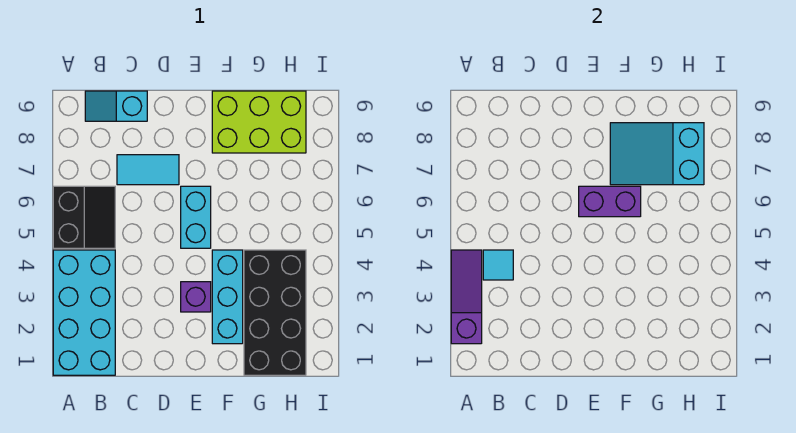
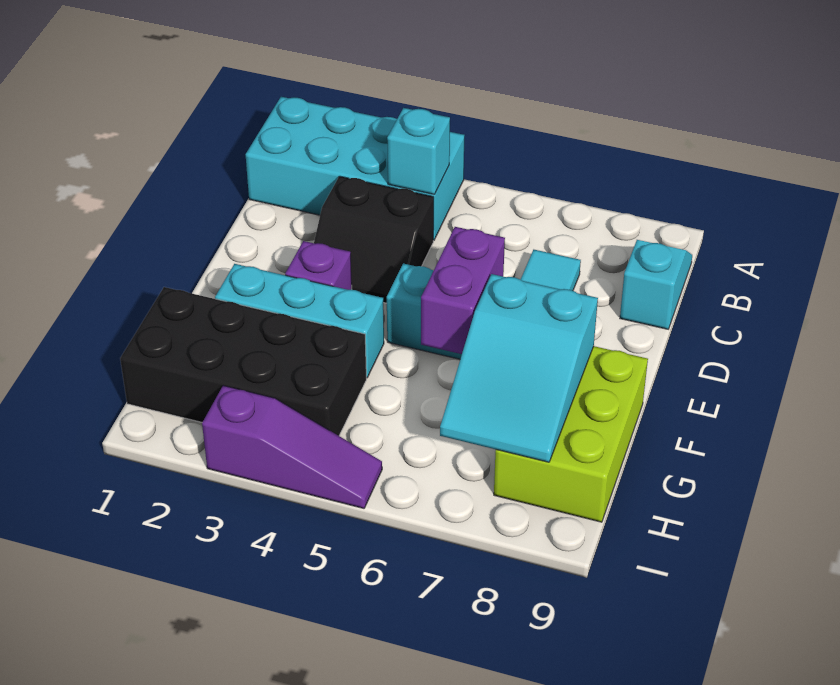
purple slope A2:A4 level 2 top 2 -> purple slope I3:I5 level 1 top 3
black slope A5:B6 level 1 top A -> black slope C3:D4 level 1 top C
cyan tile B4 level 2 -> cyan brick B4 level 2
cyan slope F7:H8 level 2 top H -> cyan slope F7:H8 level 2 top F

